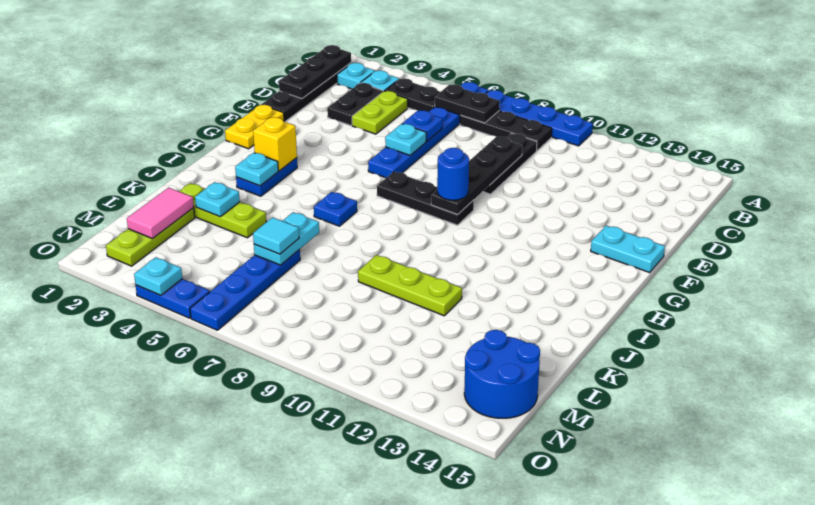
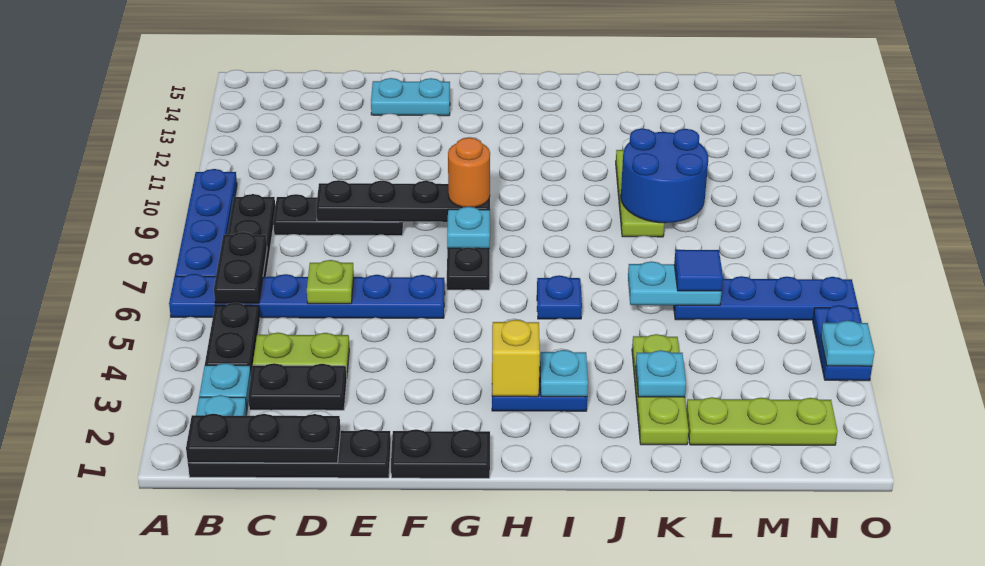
blue plate D6 level 2 -> lime plate D6 level 2
cyan plate E6 level 2 -> cyan plate G8 level 2
yellow plate F1:G1 level 1 -> black plate F1:G1 level 1
cyan plate F14:F15 level 1 -> cyan plate E14:F14 level 1
blue round brick G9 level 3 -> orange round brick G9 level 3
pink tile L2:M2 level 2 -> none
cyan tile L6 level 3 -> blue tile L6 level 3
blue round brick M14:N15 level 1 -> blue round brick K9:L10 level 2

